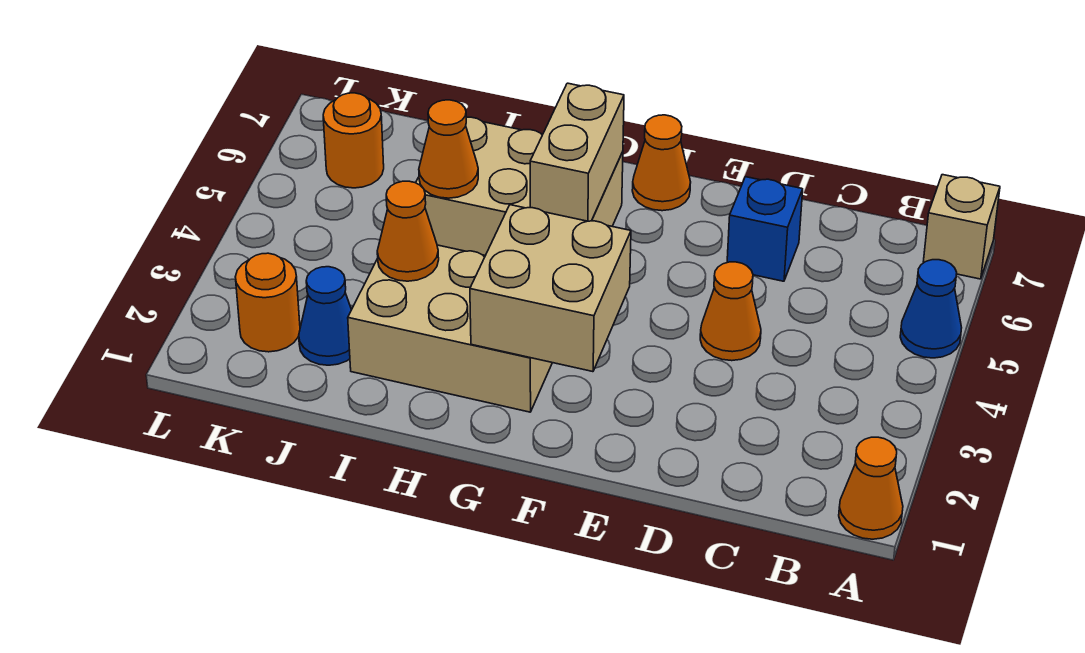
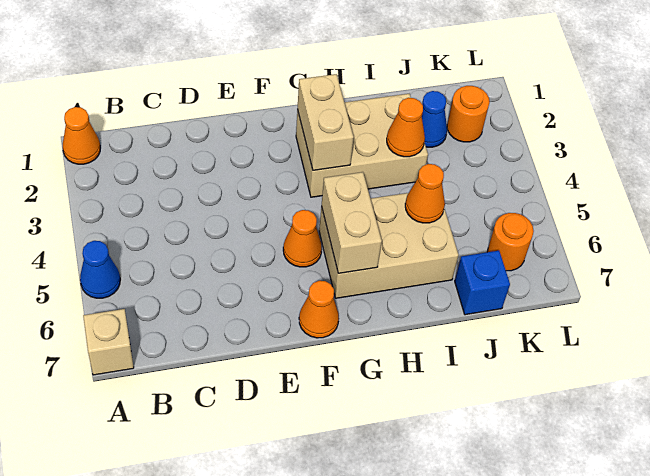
orange cone D4 level 1 -> orange cone F5 level 1
blue brick D6 level 1 -> blue brick J7 level 1
tan brick F2:G3 level 2 -> tan brick G2:G3 level 2

